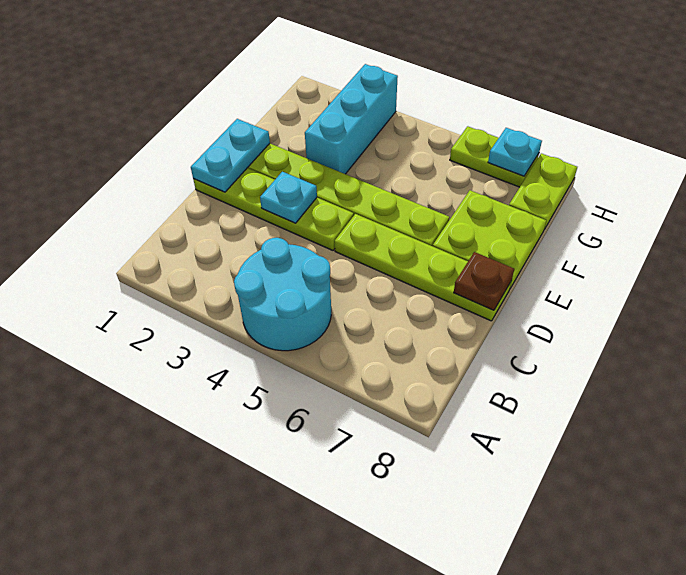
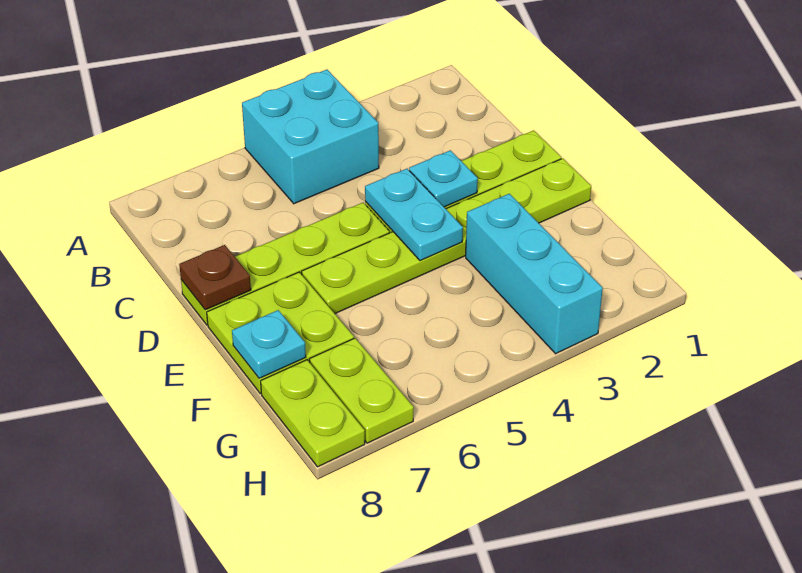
cyan round brick A4:B5 level 1 -> cyan brick A4:B5 level 1
cyan plate D1:E1 level 2 -> cyan plate D4:E4 level 2
lime plate H6:H7 level 1 -> lime plate G7:H7 level 1
cyan plate H7 level 2 -> cyan plate F8 level 2

